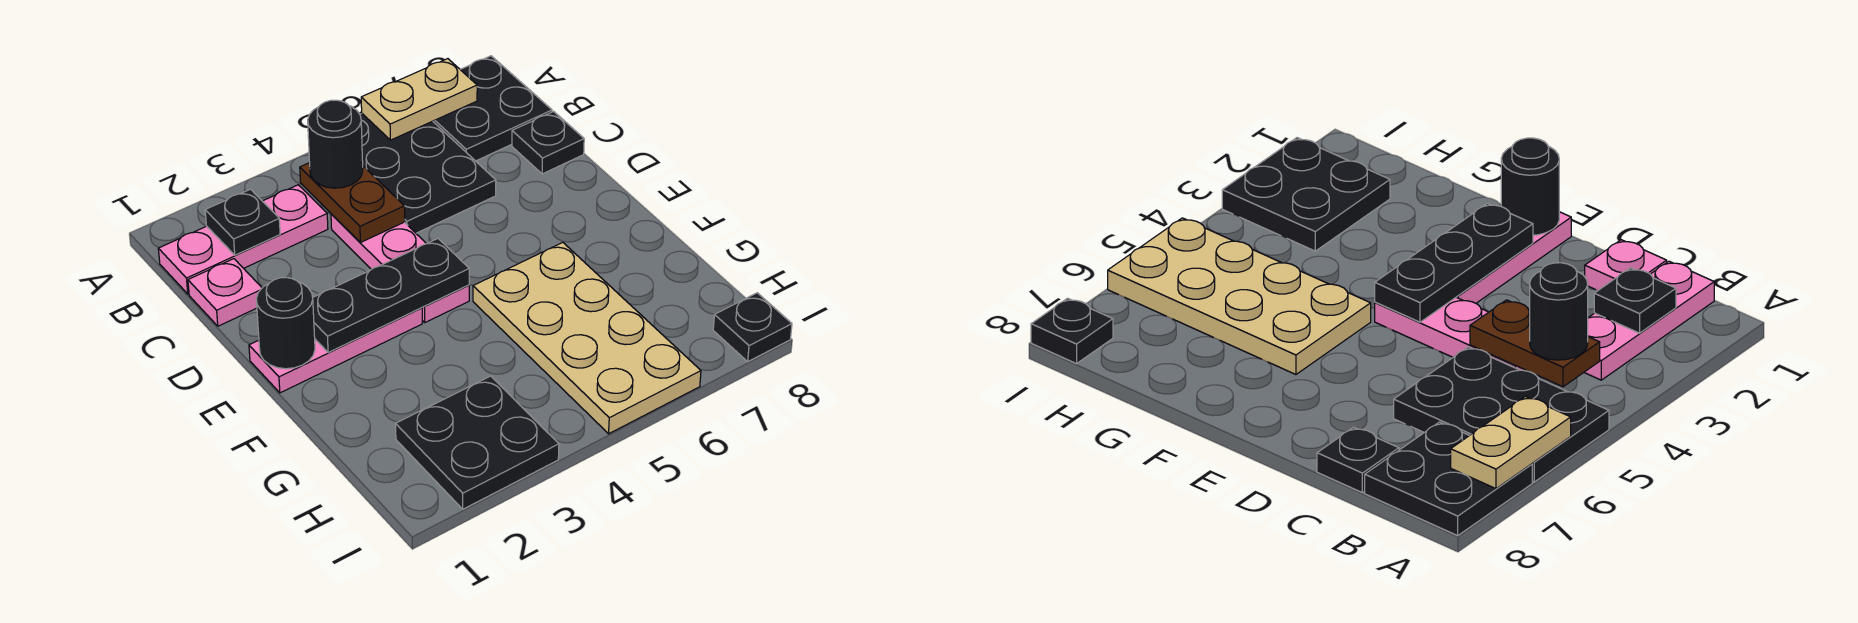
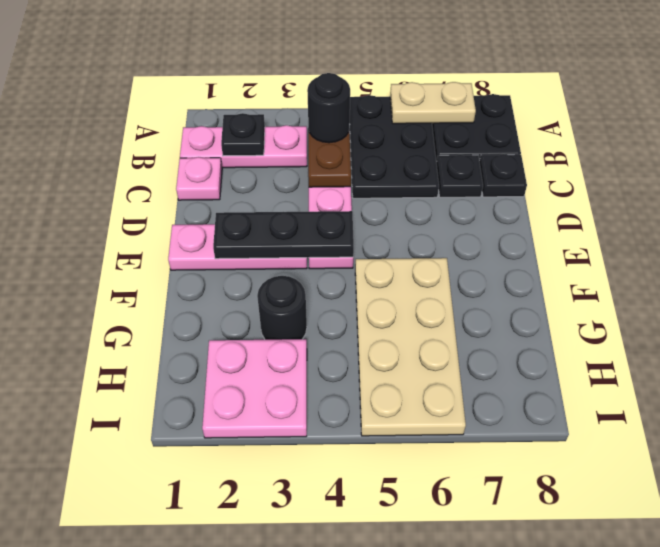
black round brick E1 level 2 -> black round brick G3 level 1
black plate H2:I3 level 1 -> pink plate H2:I3 level 1
black plate I8 level 1 -> black plate C7 level 1

